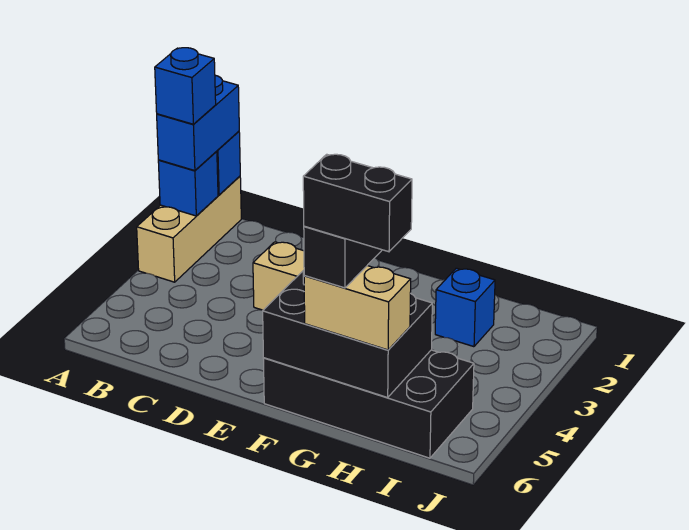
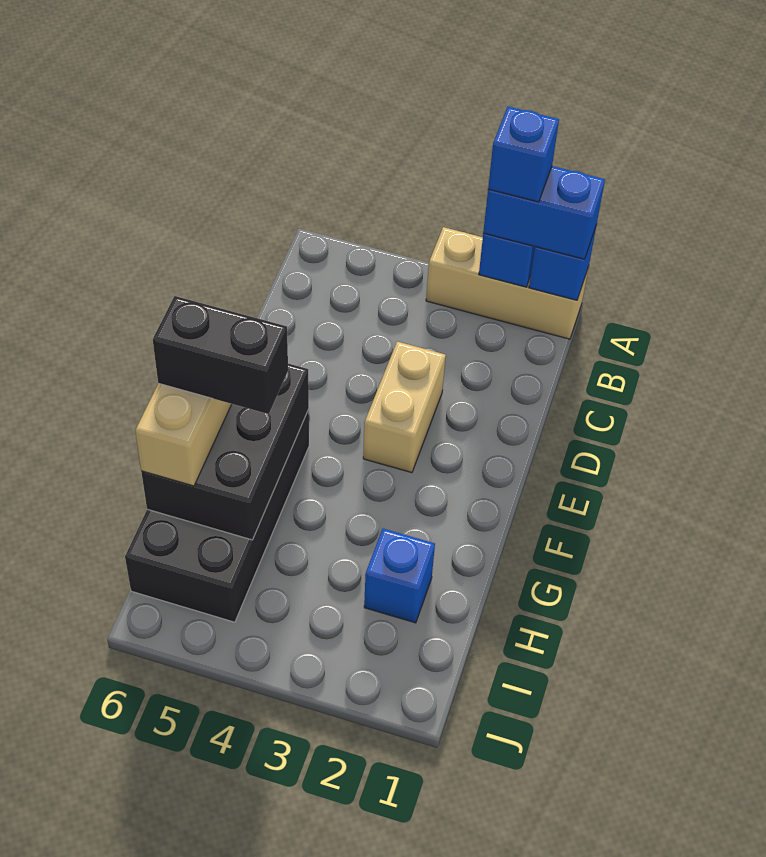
black brick G6:H6 level 5 -> none

